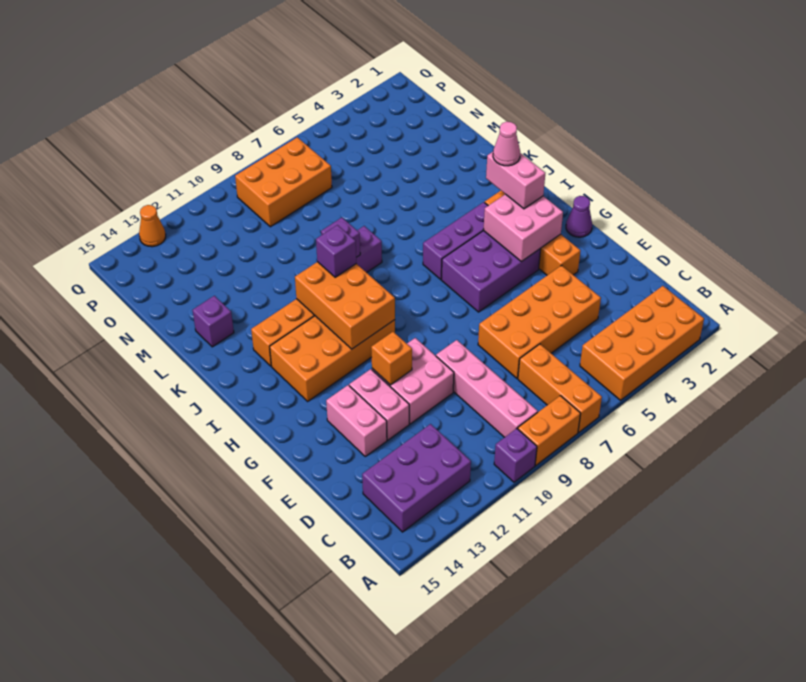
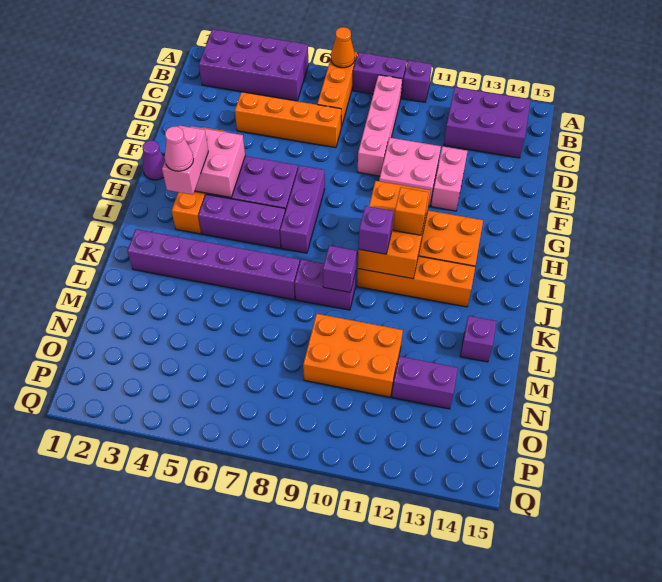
orange brick A2:B5 level 1 -> purple brick A2:B5 level 1
orange brick A8:A9 level 1 -> purple brick A8:A9 level 1
orange brick D4:E7 level 1 -> orange brick D4:D7 level 1
pink brick E13:F13 level 1 -> none
orange brick F11 level 2 -> orange brick I11 level 3
none -> purple brick G7:I7 level 1
none -> purple brick K2:K7 level 1
none -> purple brick N12:N13 level 1
orange brick O7:P9 level 1 -> orange brick M9:N11 level 1
orange cone Q13 level 1 -> orange cone A7 level 2

